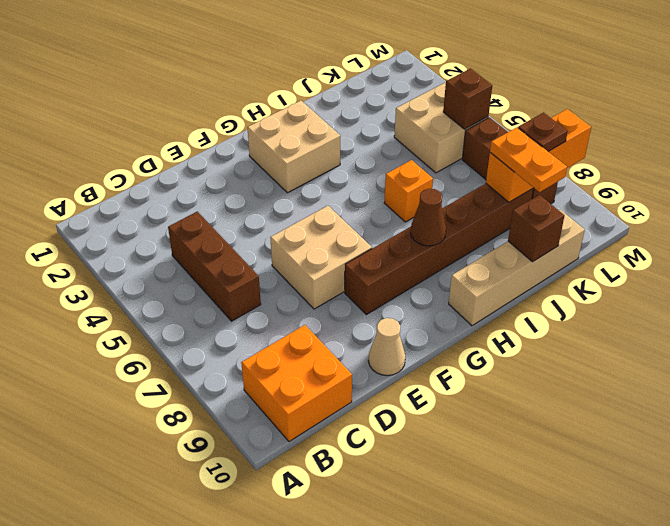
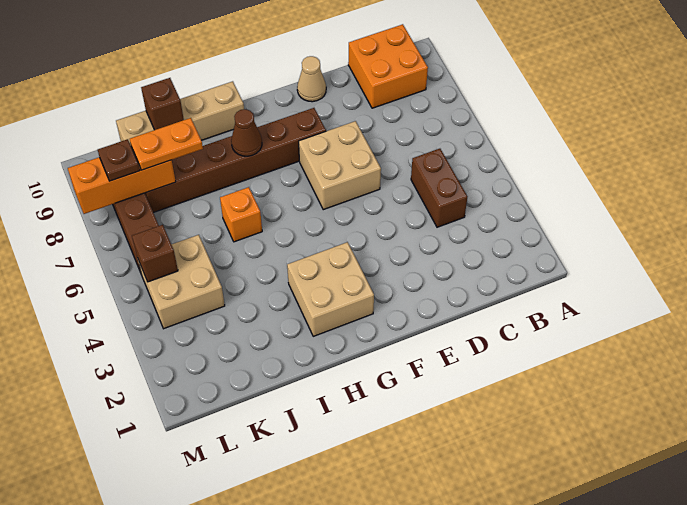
brown brick C4:C6 level 1 -> brown brick C4:C5 level 1
orange plate K8:K9 level 3 -> orange plate J8:K8 level 3

